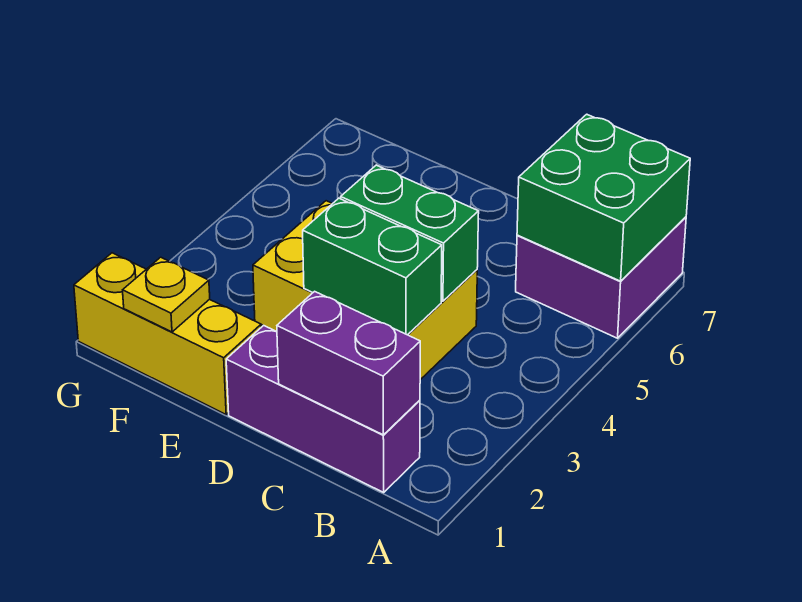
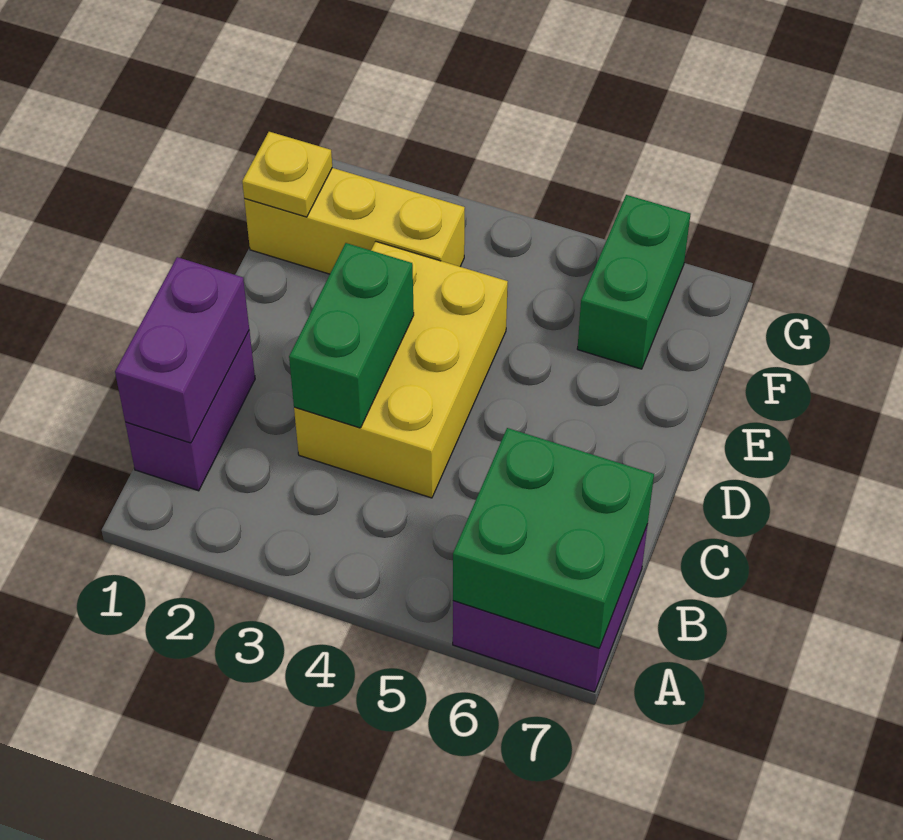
purple brick B1:D1 level 1 -> purple brick B1:C1 level 1
green brick C4:D4 level 2 -> green brick F6:G6 level 1
yellow brick E1:G1 level 1 -> yellow brick F1:F3 level 1

